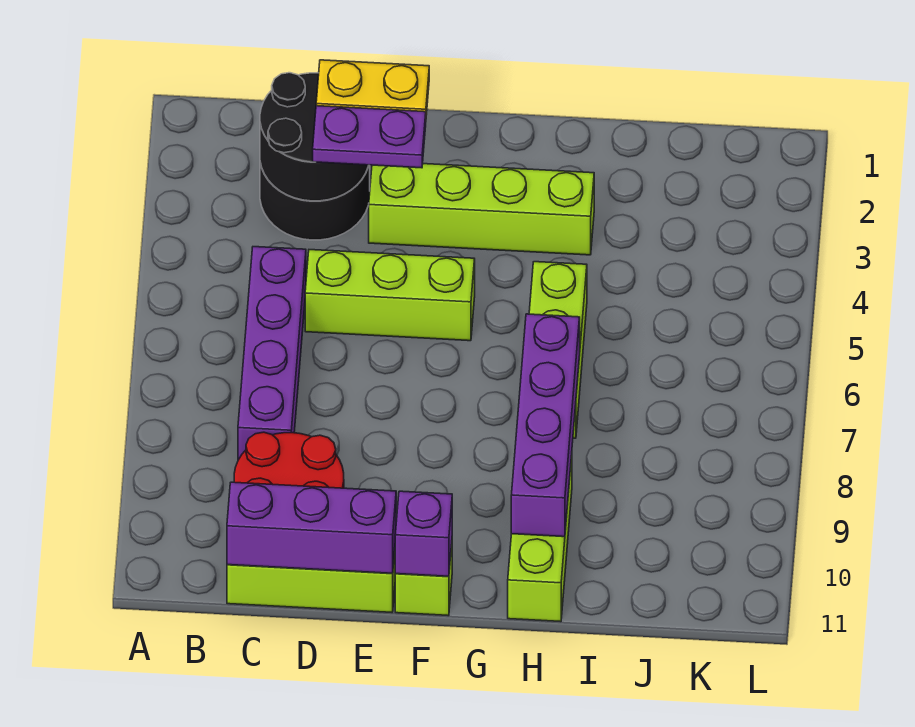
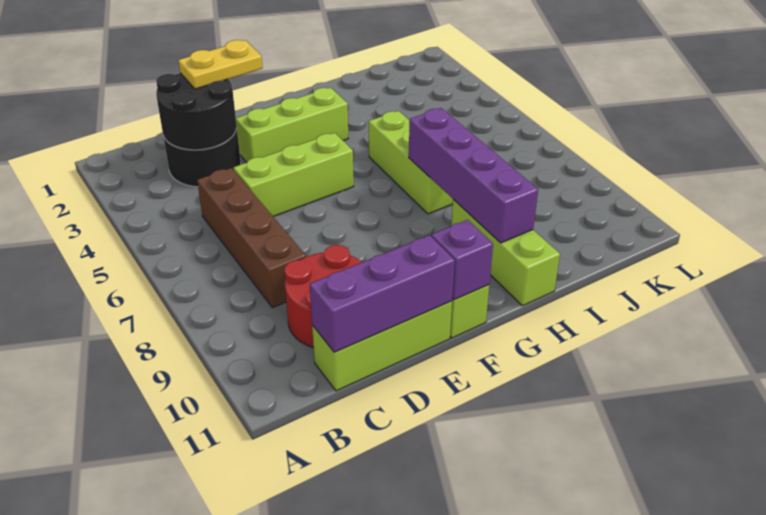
purple brick C5:C8 level 1 -> brown brick C5:C8 level 1
purple plate D3:E3 level 3 -> none
lime brick E3:H3 level 1 -> lime brick E3:G3 level 1

